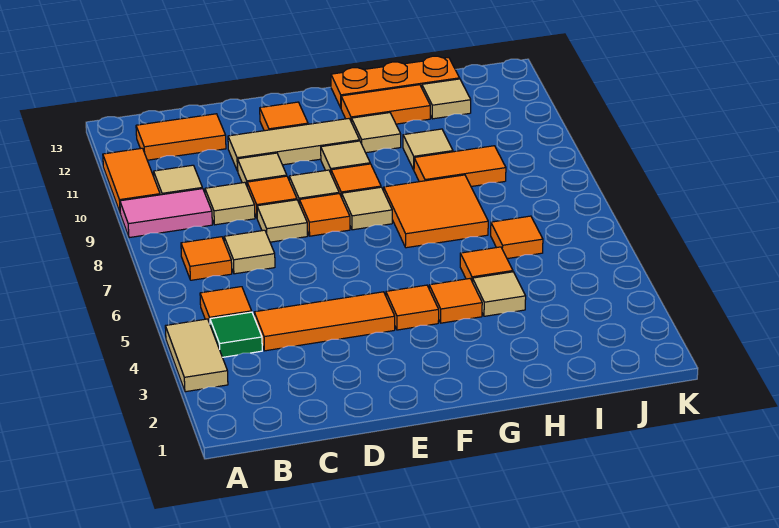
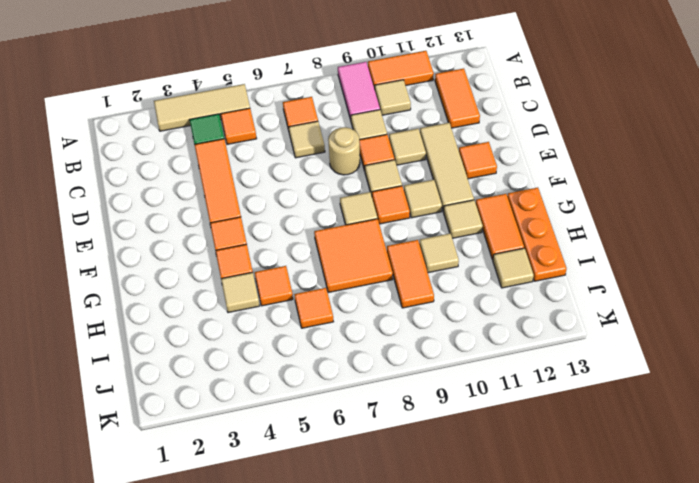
tan tile A3:A4 level 1 -> tan tile A3:A5 level 1
tan tile D8 level 1 -> tan round brick D8 level 1
orange tile E8 level 1 -> none

